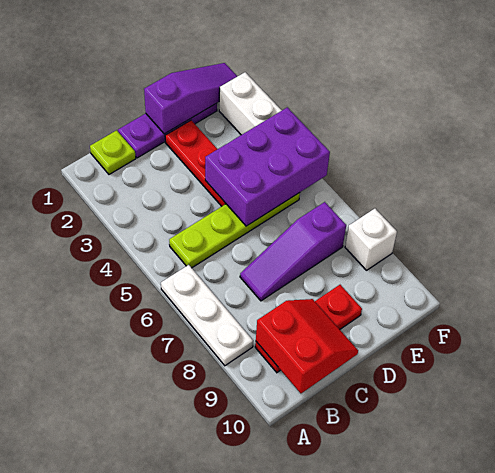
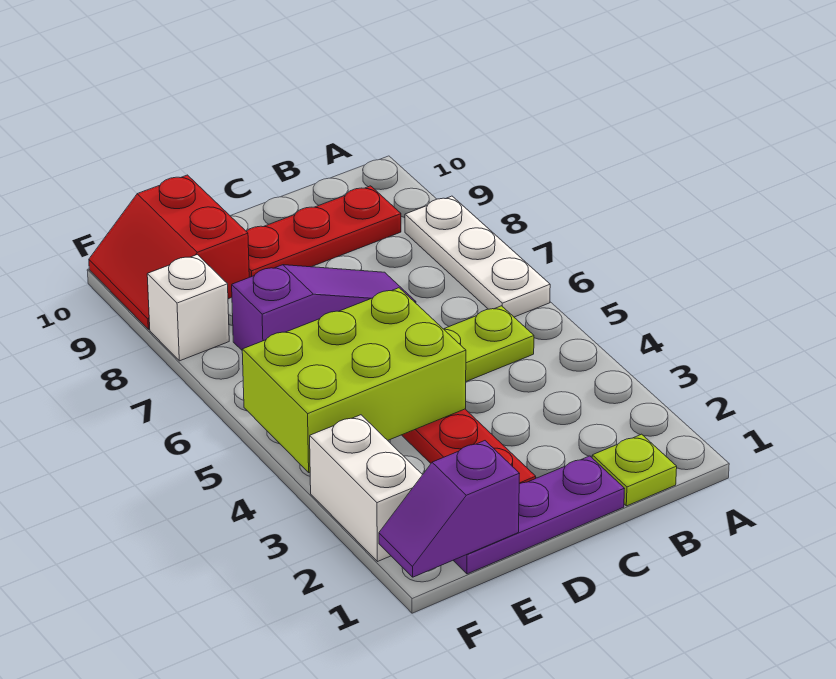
red slope B9:C10 level 2 top B -> red slope E9:F10 level 1 top E
purple slope D1:F1 level 2 top D -> purple slope E1:F1 level 2 top E
purple brick D4:F5 level 2 -> lime brick D4:F5 level 2

